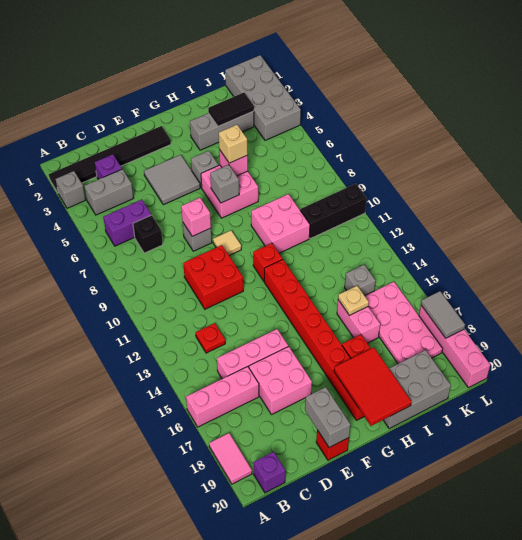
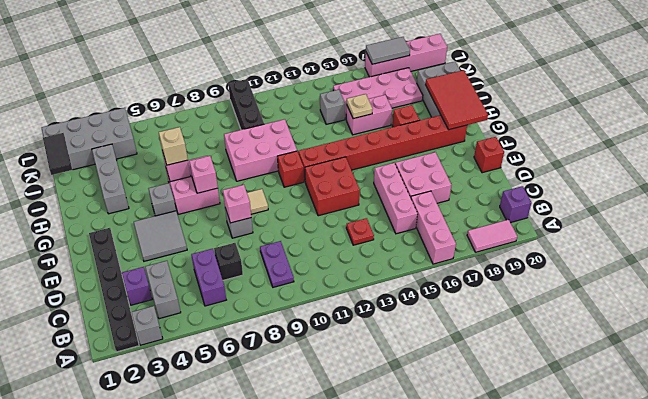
black tile A2:F2 level 1 -> black plate A2:F2 level 1
none -> purple plate B9:C9 level 1
red brick D10:E11 level 1 -> red brick E12:F13 level 1
grey brick E19:E20 level 2 -> none
grey brick G7 level 2 -> pink brick G7 level 2
red tile G18:H20 level 2 -> red tile G19:I20 level 2
pink brick H9:I10 level 1 -> pink brick H9:I11 level 1
black tile I3:J3 level 2 -> black tile J1:K1 level 2

